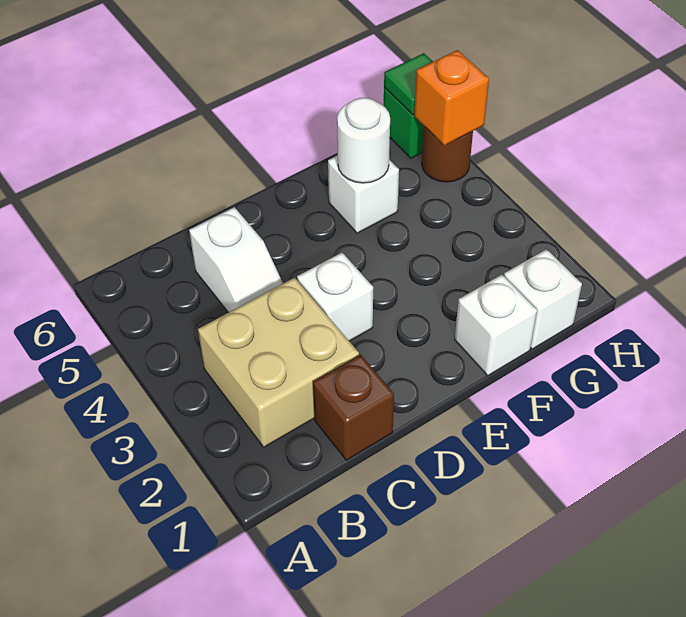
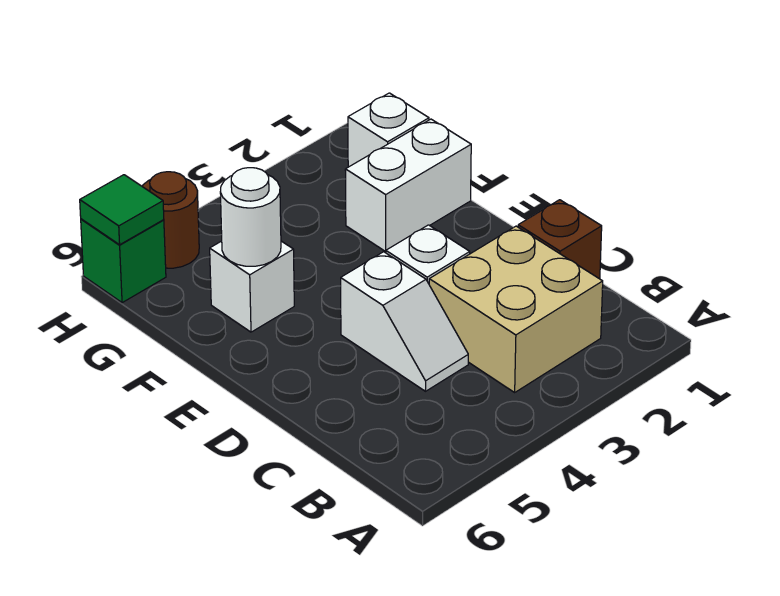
white slope C4:C5 level 1 top 5 -> white slope C4:D4 level 1 top D
white brick F1 level 1 -> white brick F1:F2 level 1
orange brick H5 level 2 -> none

